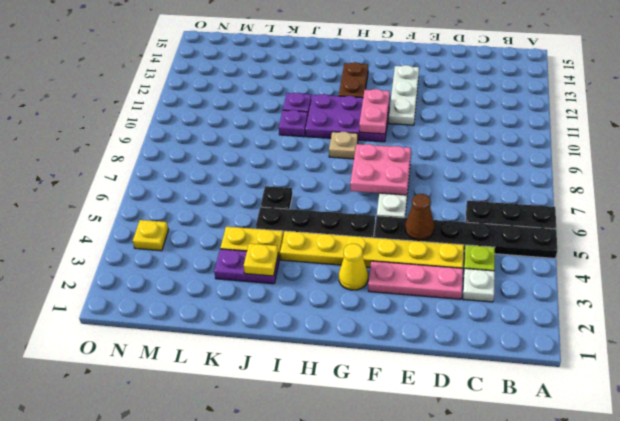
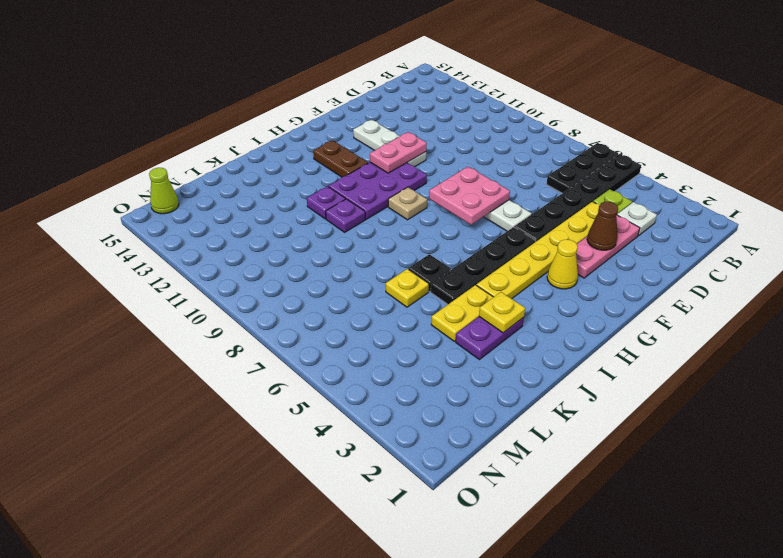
brown cone E5 level 2 -> brown cone E3 level 2
pink plate G10:G11 level 2 -> pink plate F11:G11 level 2
yellow plate N4 level 1 -> yellow plate K6 level 1
none -> lime cone N15 level 1

